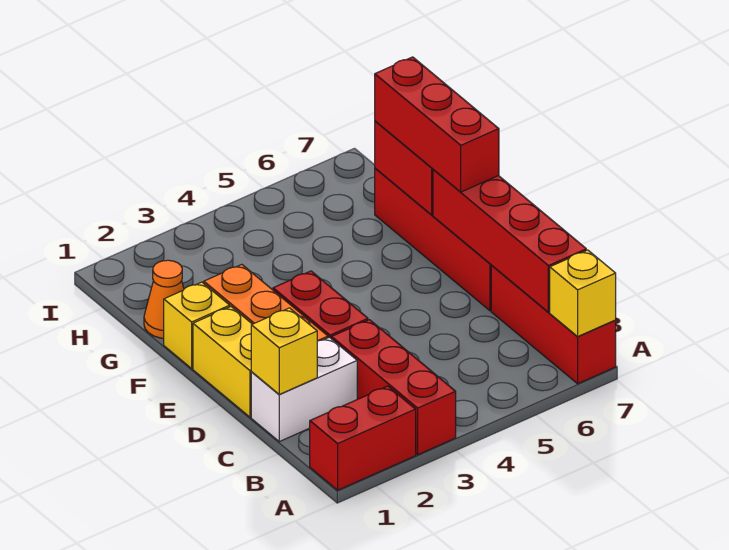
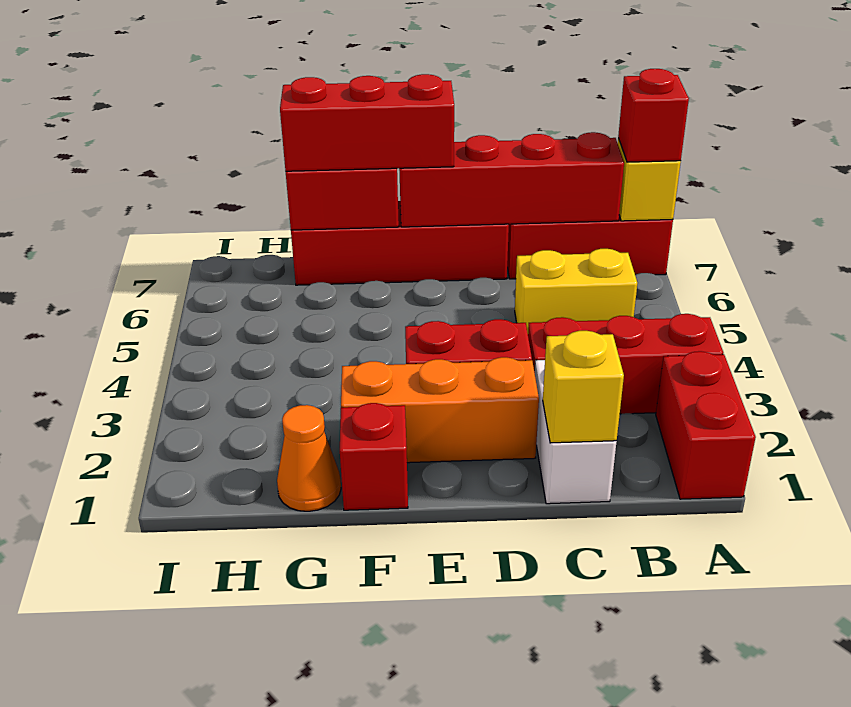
none -> red brick A7 level 3
yellow brick D1:E1 level 1 -> yellow brick B5:C5 level 1
yellow brick F1 level 1 -> red brick F1 level 1

